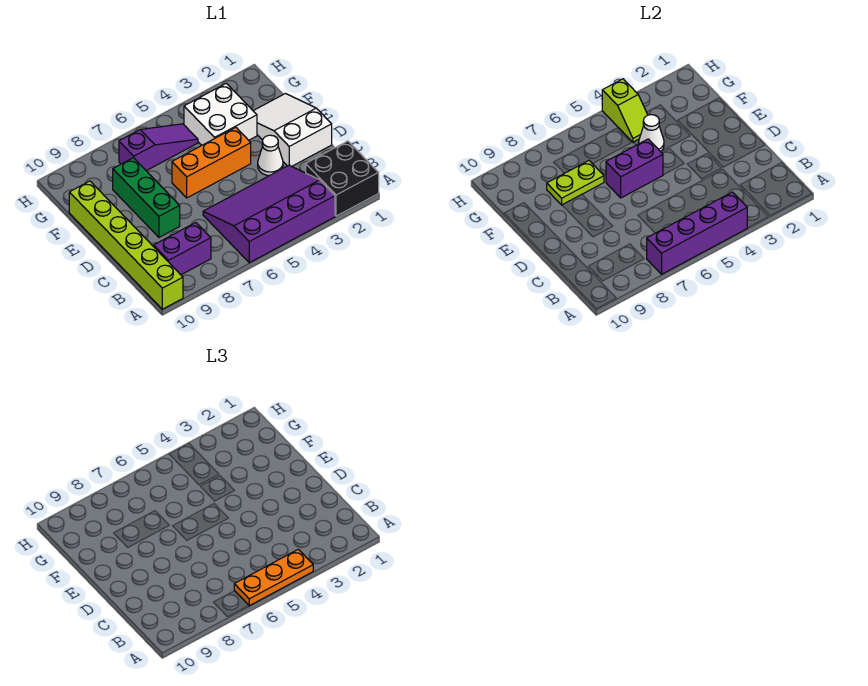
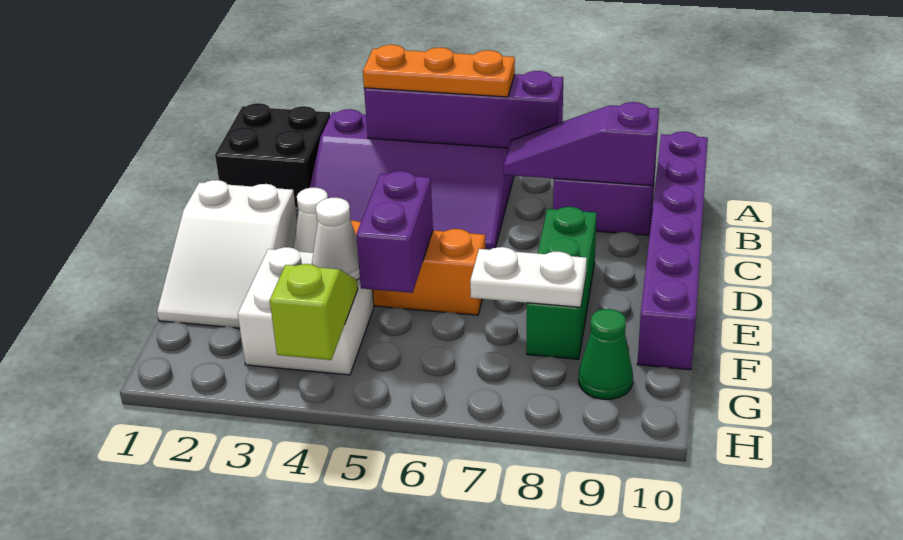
lime brick A10:F10 level 1 -> purple brick A10:F10 level 1
purple brick E5:E6 level 2 -> purple brick E5:F5 level 2
lime plate F7:F8 level 2 -> white plate F7:F8 level 2
purple slope G5:G7 level 1 top 7 -> purple slope B7:B9 level 2 top 9
none -> green cone G9 level 1

